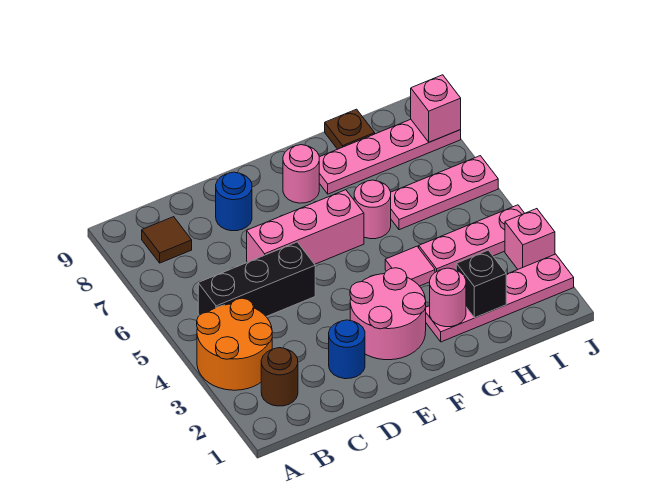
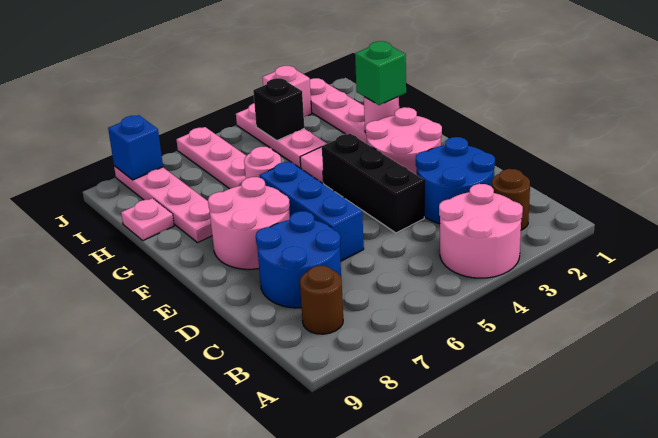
orange round brick A3:B4 level 1 -> pink round brick A3:B4 level 1
black brick B5:D5 level 1 -> black brick D4:F4 level 1
brown tile B8 level 1 -> brown round brick B8 level 1
blue round brick D2 level 1 -> blue round brick C2:D3 level 1
pink brick D6:F6 level 1 -> blue brick D6:F6 level 1
blue round brick D8 level 1 -> blue round brick C7:D8 level 1
pink round brick F8 level 1 -> pink round brick E7:F8 level 1
none -> green brick G2 level 3
black brick H2 level 2 -> black brick I4 level 2
brown plate H9 level 1 -> pink plate H9 level 1
pink brick J8 level 2 -> blue brick J8 level 2

